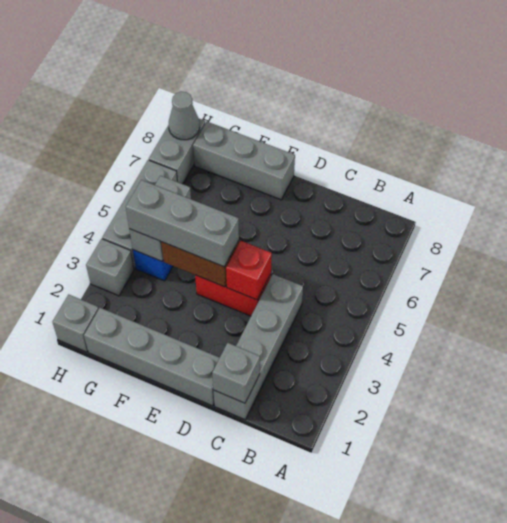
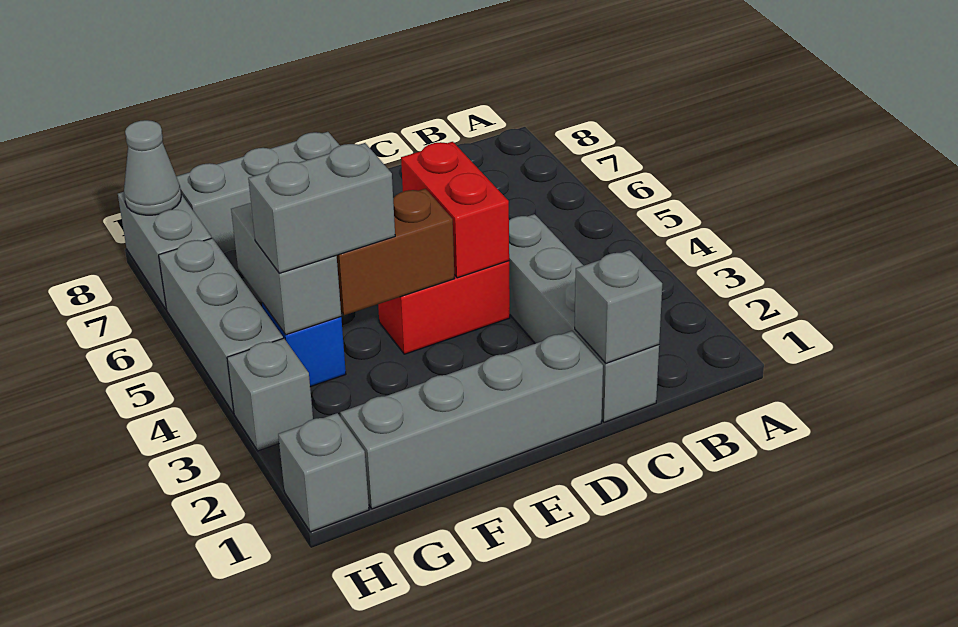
red brick D4 level 2 -> red brick D4:D5 level 2
grey brick E4:G4 level 3 -> grey brick F4:G4 level 3

